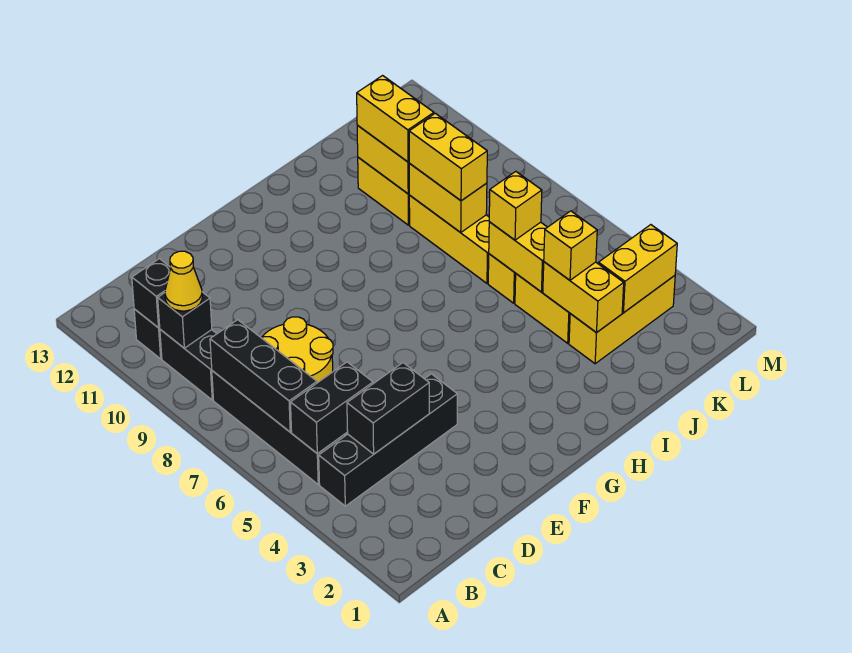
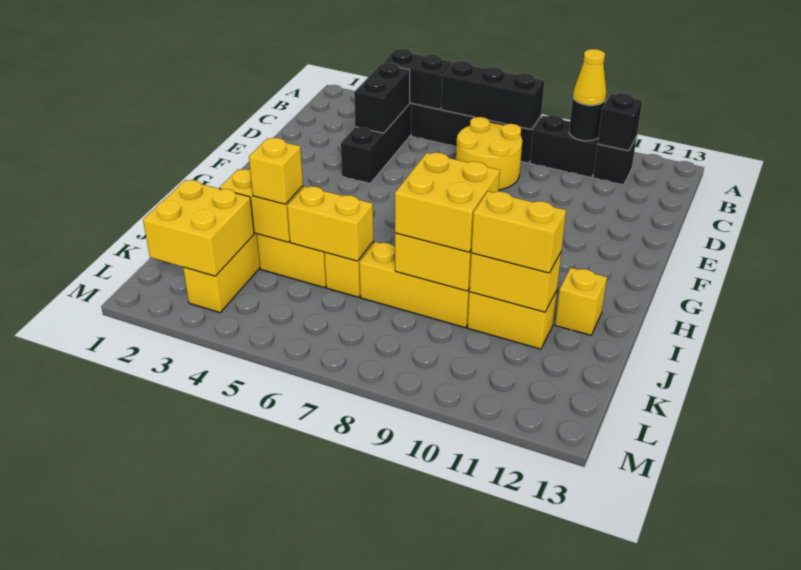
black brick B5:C5 level 2 -> black brick B4:B5 level 2
black brick B10 level 2 -> black round brick B10 level 2
yellow brick J6 level 3 -> yellow brick I12 level 1
yellow brick J8:J9 level 3 -> yellow brick I8:J9 level 3
yellow brick K3:L3 level 2 -> yellow brick K2:L3 level 2

